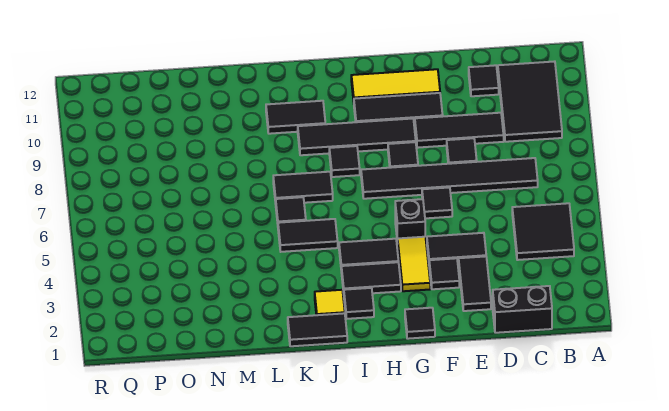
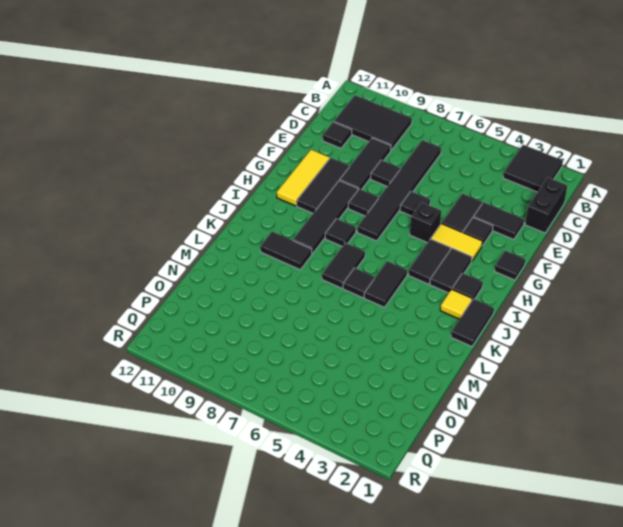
black tile B4:C5 level 1 -> black tile A2:B3 level 1
black tile J10:K10 level 1 -> black tile K9:K10 level 1

